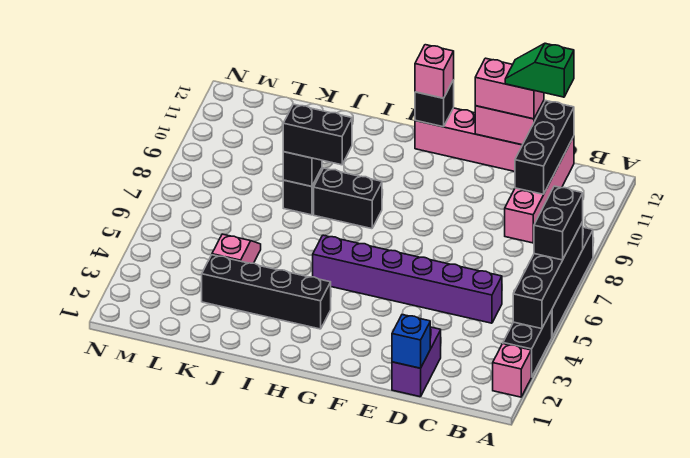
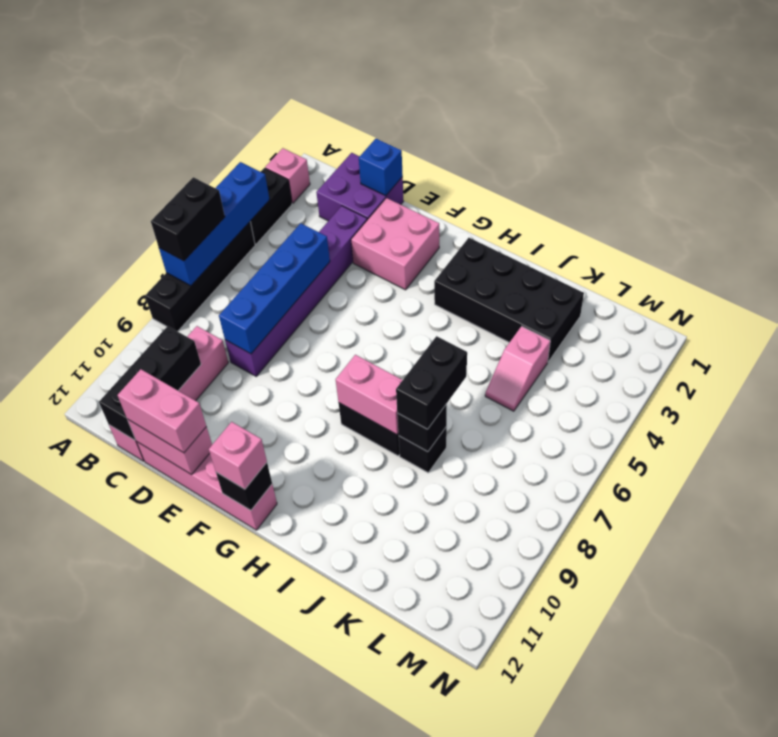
black brick A4:A7 level 2 -> blue brick A4:A7 level 2
purple brick C5:H5 level 1 -> purple brick D3:D8 level 1
green slope C12:D12 level 4 top C -> none
purple brick D1:D2 level 1 -> purple brick C1:D2 level 1
none -> blue brick D5:D8 level 2
none -> pink brick E2:F3 level 1
black brick H3:K3 level 1 -> black brick H2:K3 level 1
none -> pink brick H8:I8 level 2
black brick I8:J8 level 3 -> black brick J7:J8 level 3

